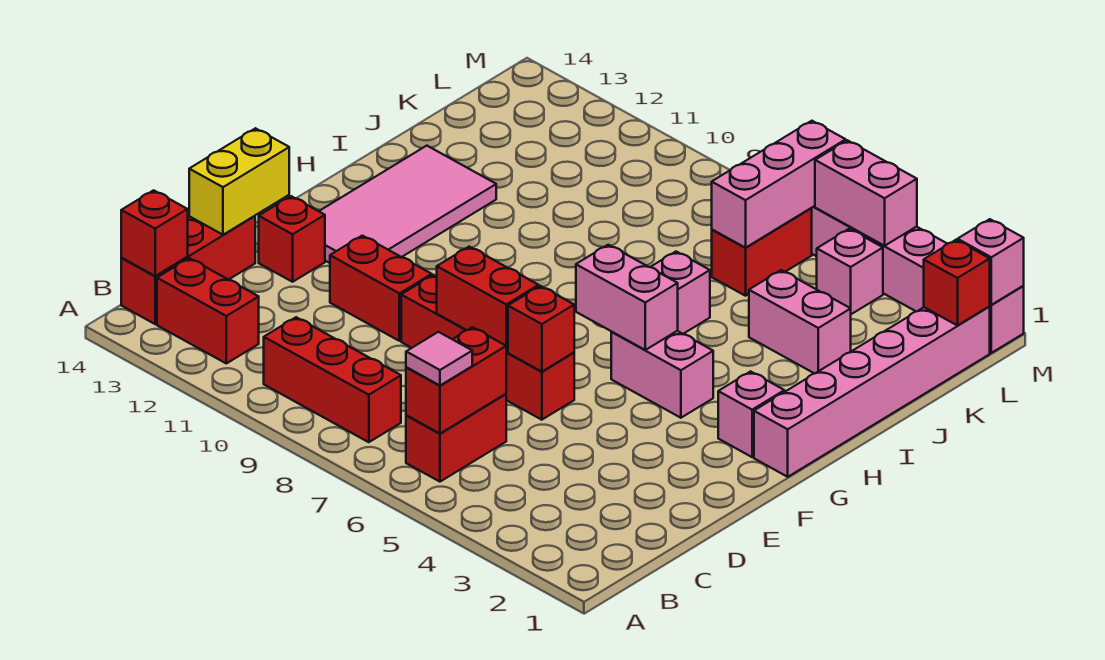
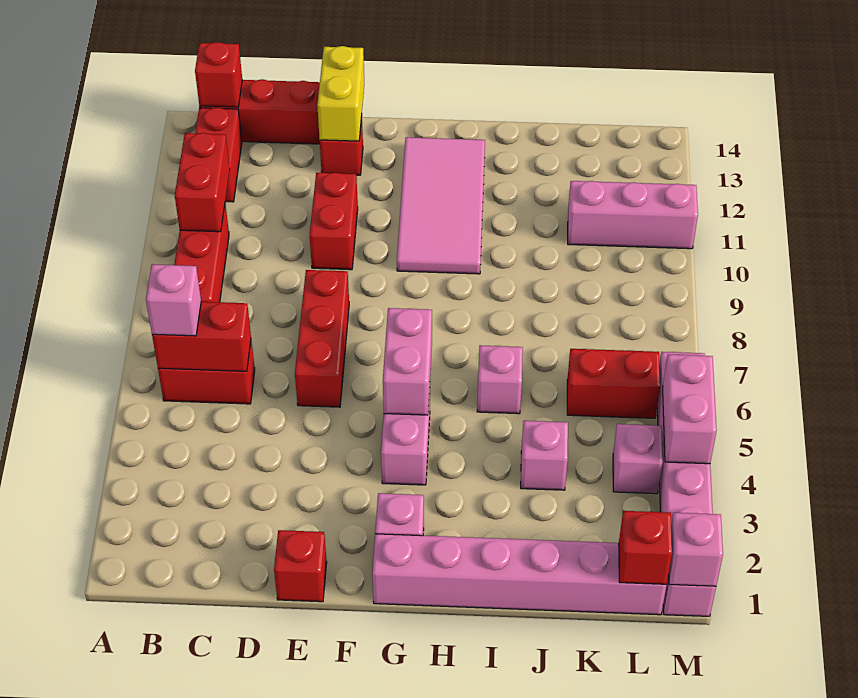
pink tile B6 level 3 -> pink brick B6 level 3
yellow brick D14:E14 level 2 -> yellow brick E13:E14 level 2
red brick E6:E9 level 1 -> red brick E6:E8 level 1
red brick E6 level 2 -> red brick E1 level 1
red brick E7:E8 level 2 -> red brick B10:B11 level 2
pink tile F12:I13 level 1 -> pink tile G10:H13 level 1
pink brick J3:J4 level 1 -> pink brick J4 level 1
pink brick K6:M6 level 2 -> pink brick K11:M11 level 1

